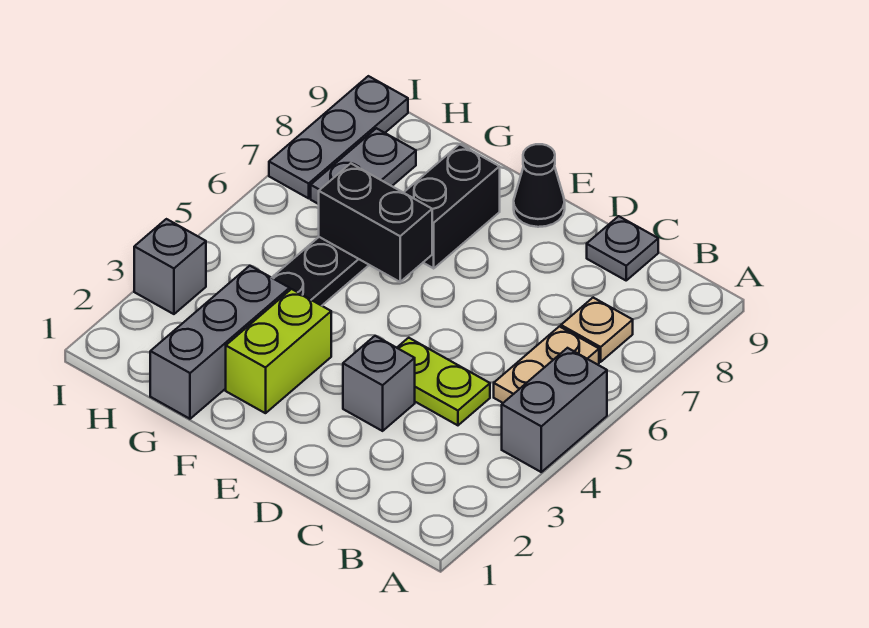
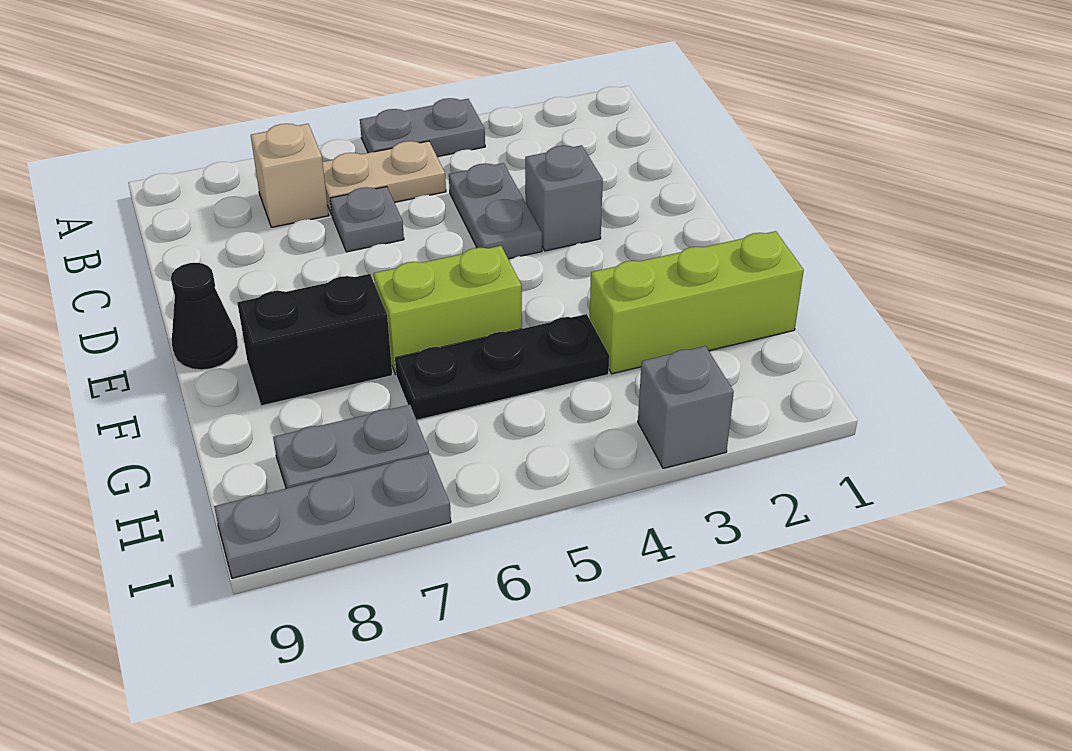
grey brick A4:A5 level 1 -> grey plate A4:A5 level 1
tan plate B7 level 1 -> tan brick B7 level 1
lime plate C4:D4 level 1 -> grey plate C4:D4 level 1
grey plate C9 level 1 -> grey plate C6 level 1
lime brick F2:F3 level 1 -> lime brick F5:F6 level 1
black brick F6:G6 level 2 -> none
grey brick G1:G3 level 1 -> lime brick G1:G3 level 1

